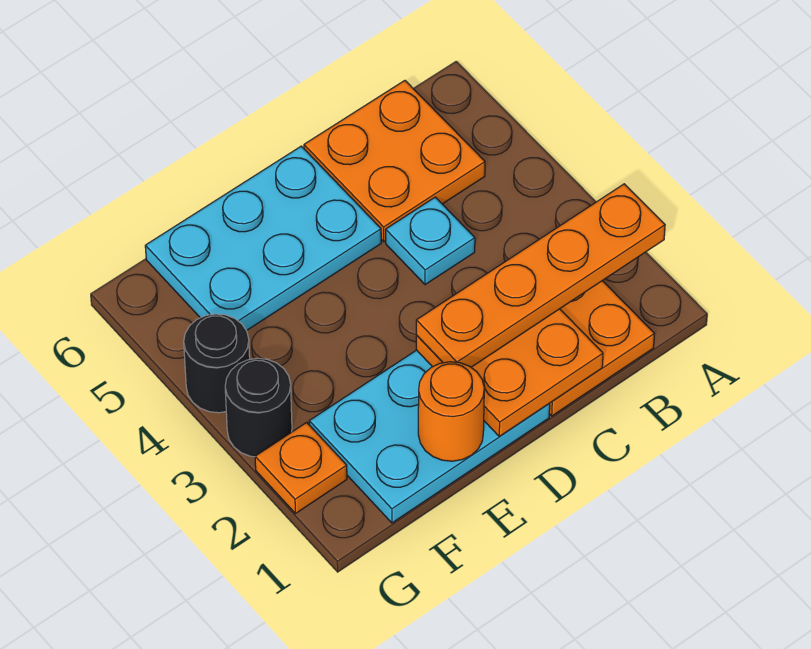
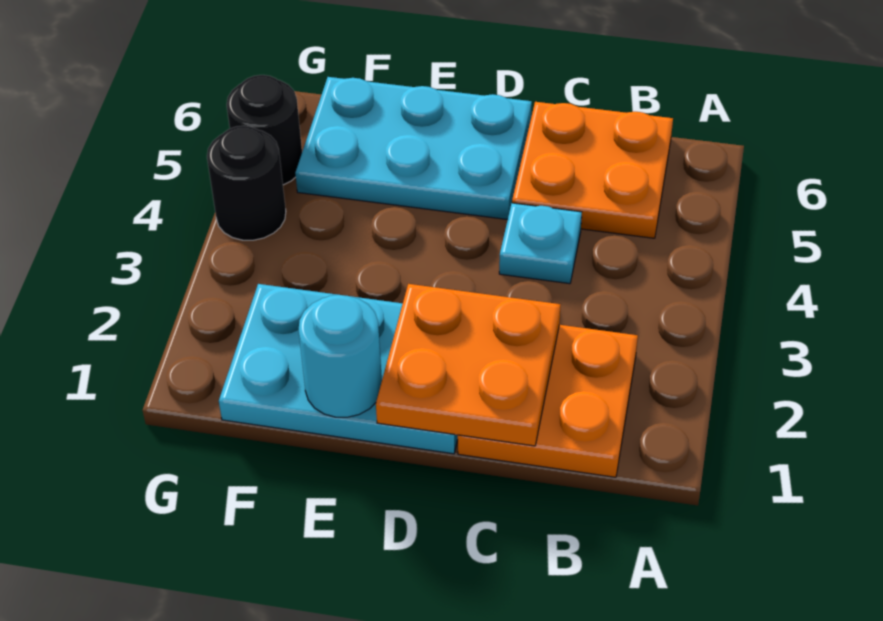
orange plate A2:D2 level 3 -> none
orange round brick E1 level 2 -> cyan round brick E1 level 2
orange plate G2 level 1 -> none
black round brick G3 level 1 -> black round brick G5 level 1

